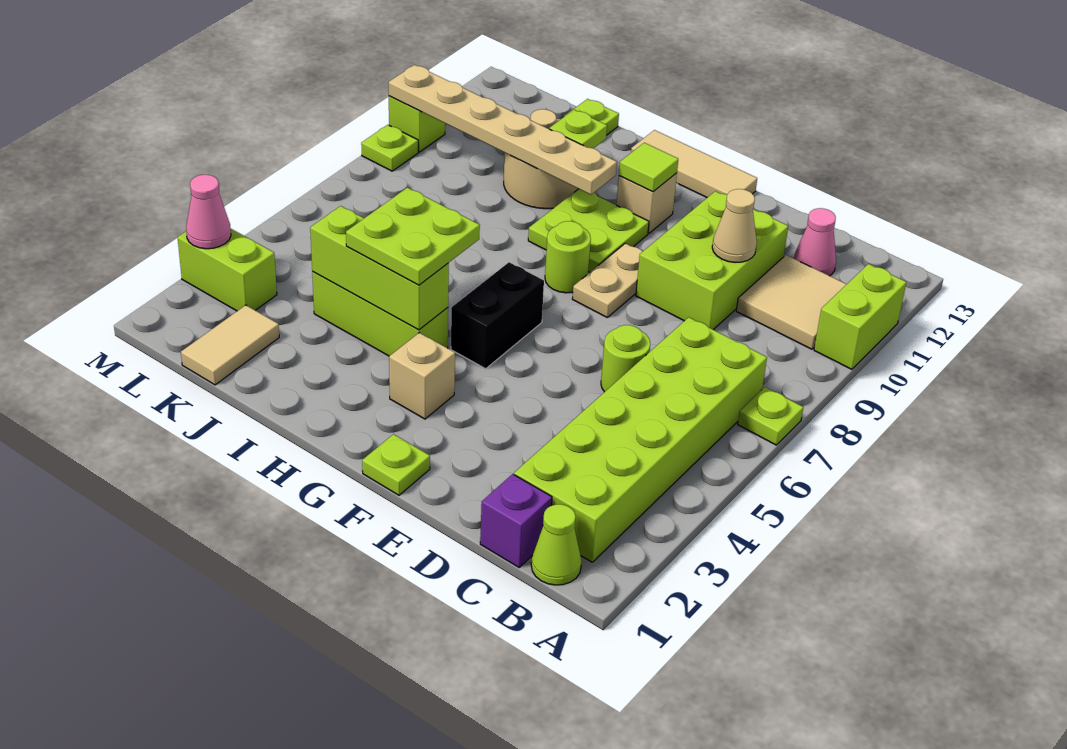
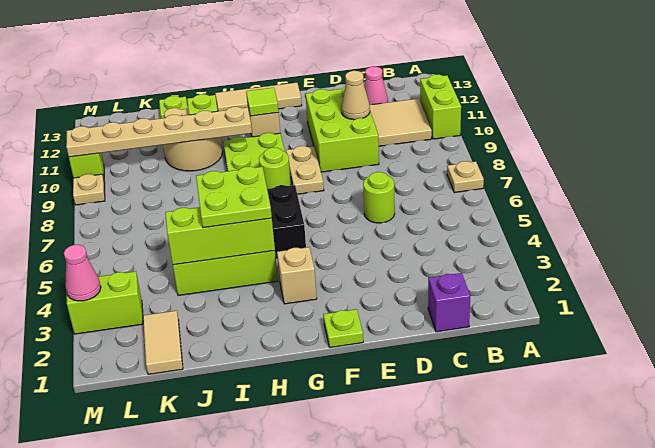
lime plate A7 level 1 -> tan plate A7 level 1
lime cone B1 level 1 -> none
lime brick B2:C7 level 1 -> none
lime plate M9 level 1 -> tan plate M9 level 1

